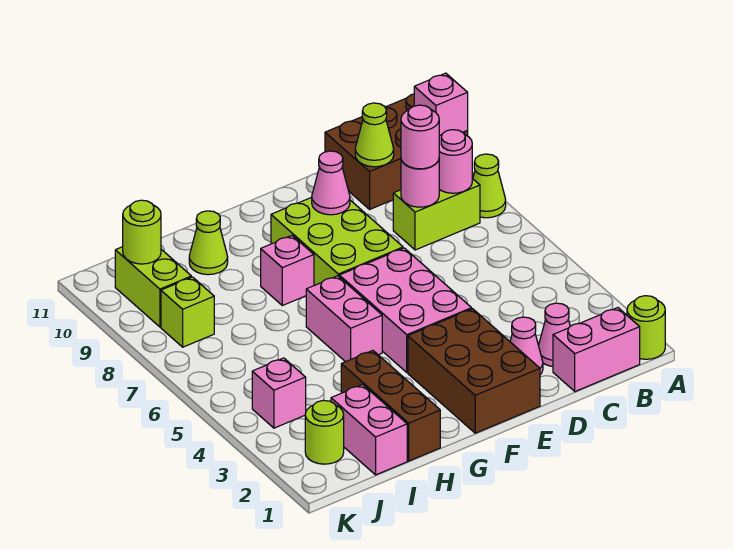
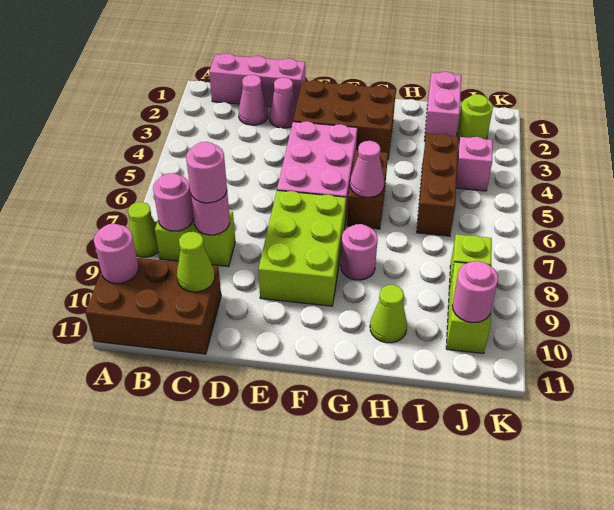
lime round brick A1 level 1 -> none
pink brick A10 level 2 -> pink round brick A10 level 2
pink brick B1:C1 level 1 -> pink brick B1:D1 level 1
brown brick E1:F3 level 1 -> brown brick E2:G3 level 1
pink cone E9 level 2 -> pink cone G6 level 2
pink brick G5:G6 level 1 -> brown brick G5:G6 level 1
pink brick G8 level 1 -> pink round brick G8 level 1
brown brick H1:H3 level 1 -> brown brick I4:I6 level 1
lime round brick J10 level 2 -> pink round brick J10 level 2

